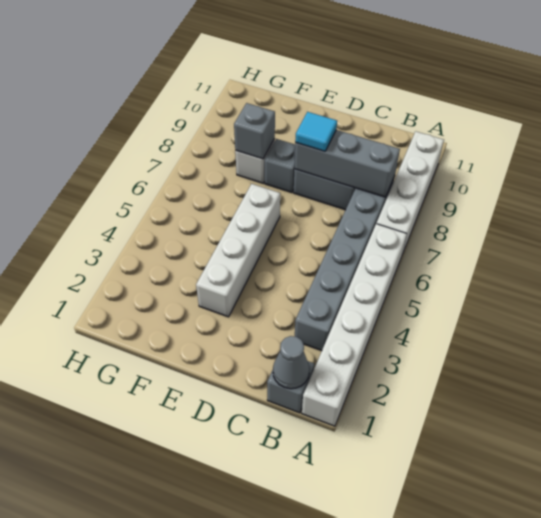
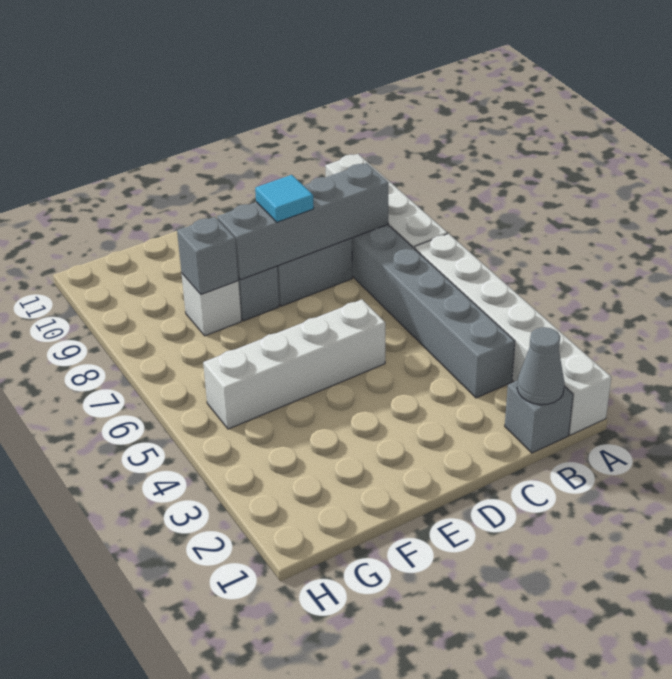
grey brick B8:D8 level 2 -> grey brick B8:E8 level 2
white brick E3:E6 level 1 -> white brick D5:G5 level 1

